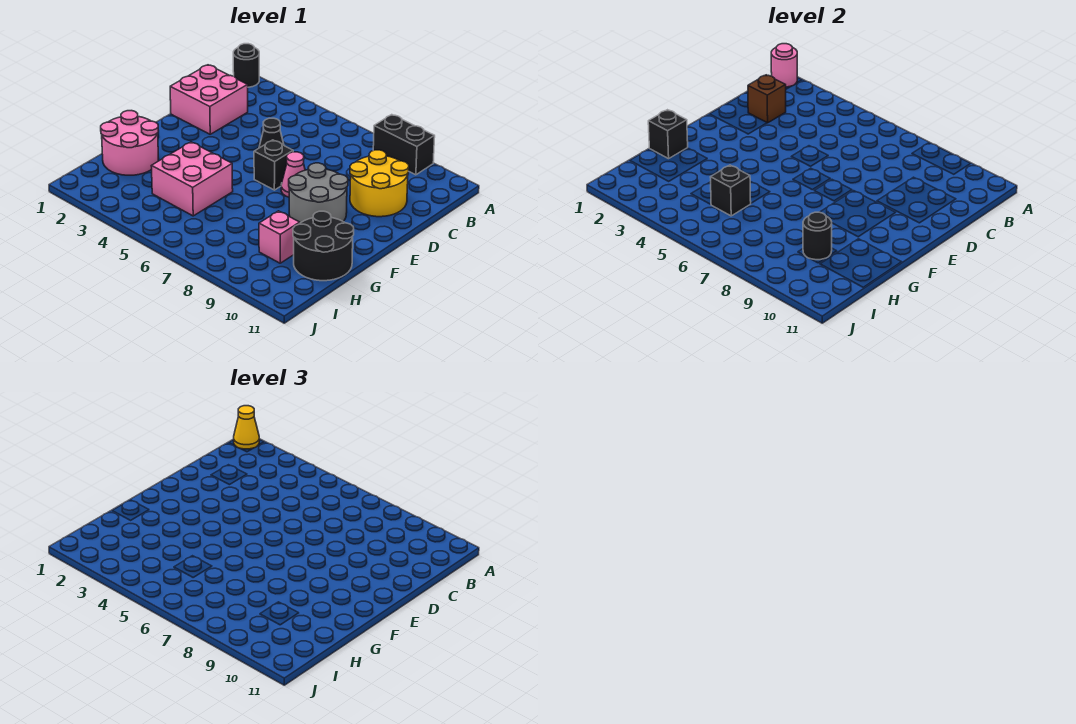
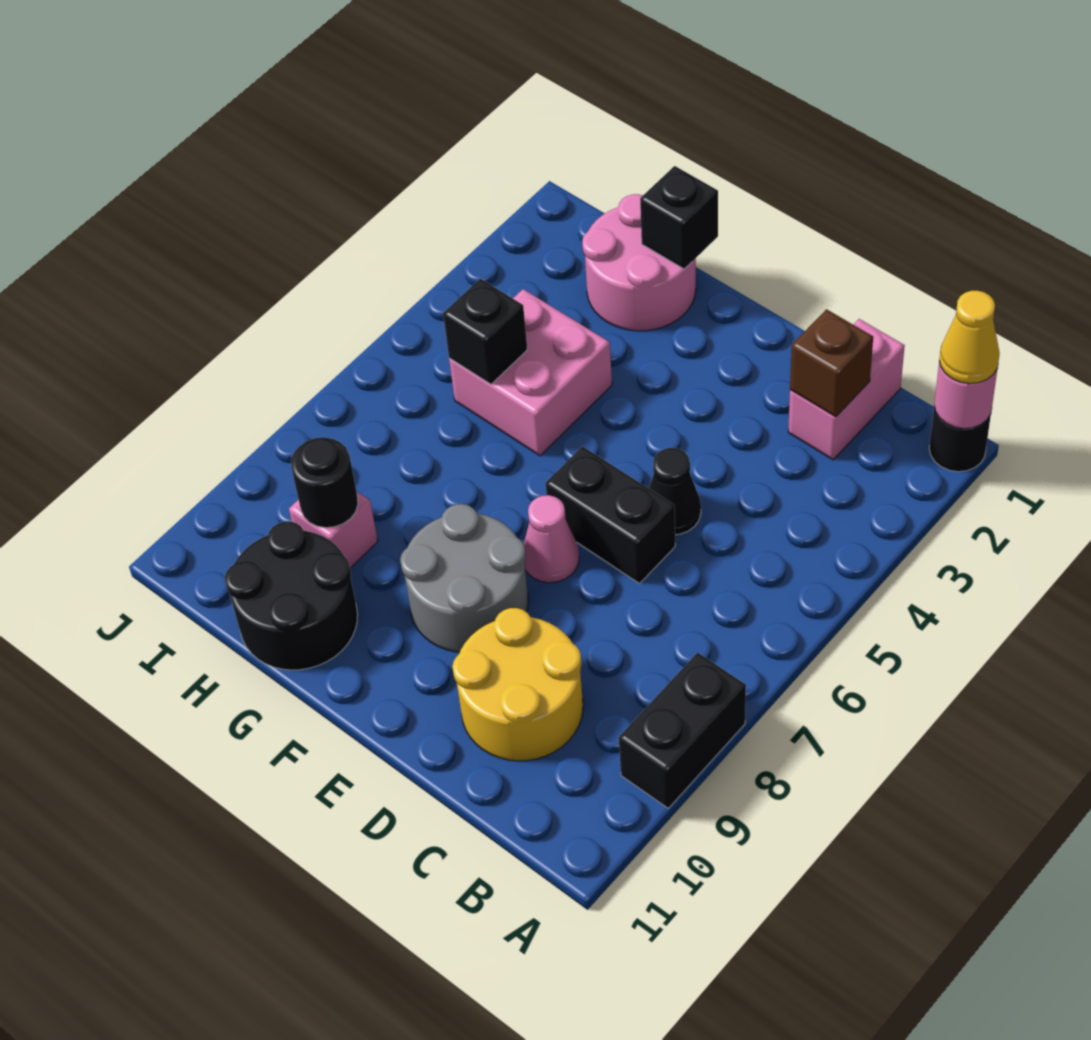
pink brick C1:D2 level 1 -> pink brick C1:C2 level 1
black brick E6 level 1 -> black brick D6:E6 level 1

